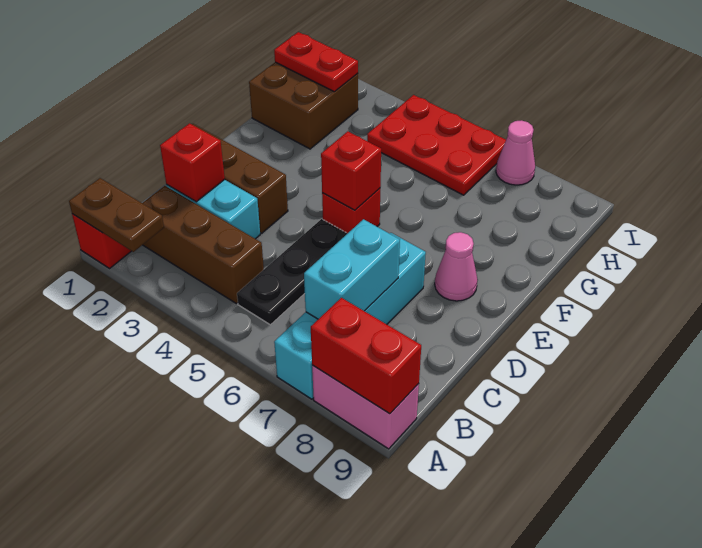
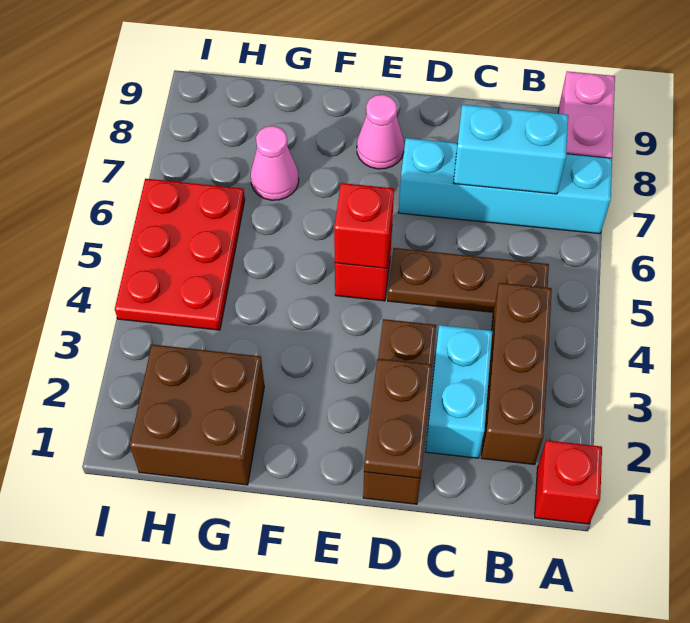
brown plate A1:A2 level 2 -> brown plate D1:D2 level 2
red brick A8:A9 level 2 -> none
black plate B5:D5 level 1 -> brown plate B5:D5 level 1
red brick C2 level 2 -> none
red plate H1:H2 level 2 -> none
pink cone I7 level 1 -> pink cone G7 level 1

